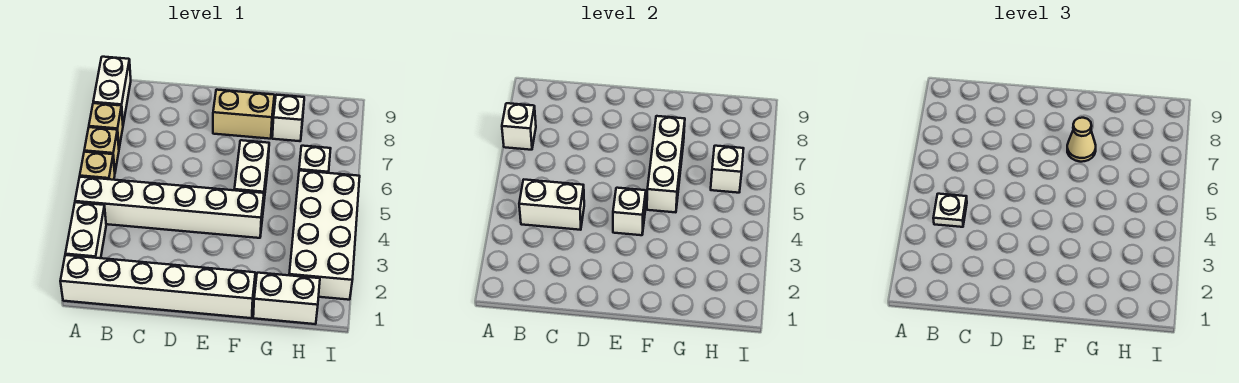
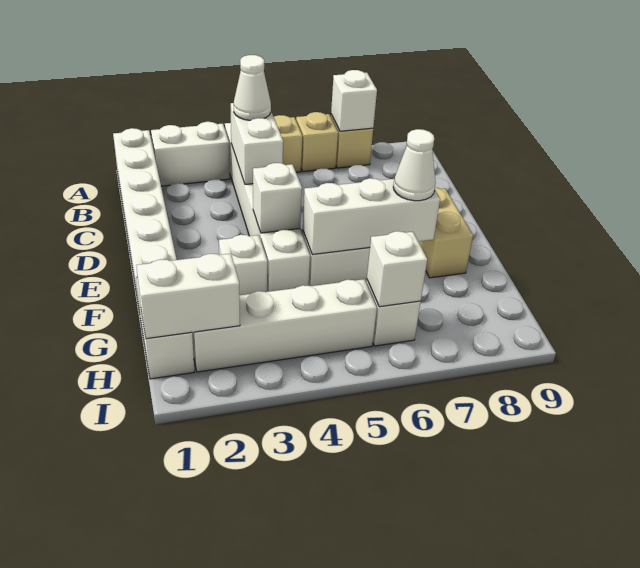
white brick A8:A9 level 1 -> white brick H1:H2 level 2
white plate B4 level 3 -> white cone B4 level 3
tan cone F7 level 3 -> white cone F7 level 3
white brick G8 level 1 -> white brick F3 level 1
white brick H2:I5 level 1 -> white brick H2:H5 level 1

